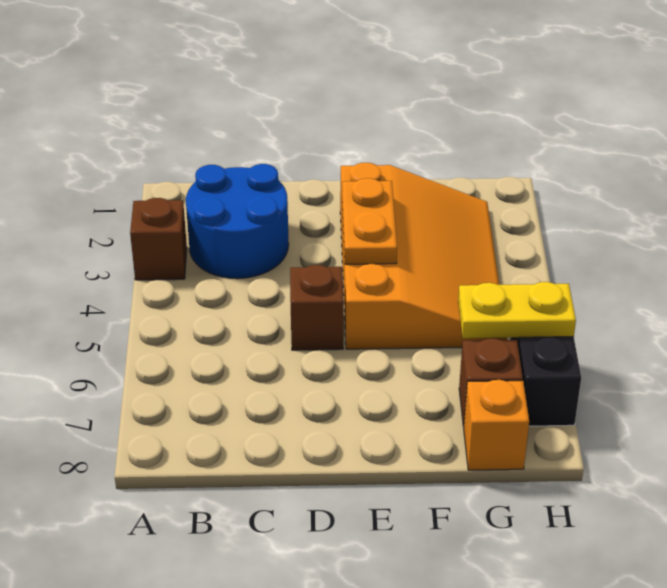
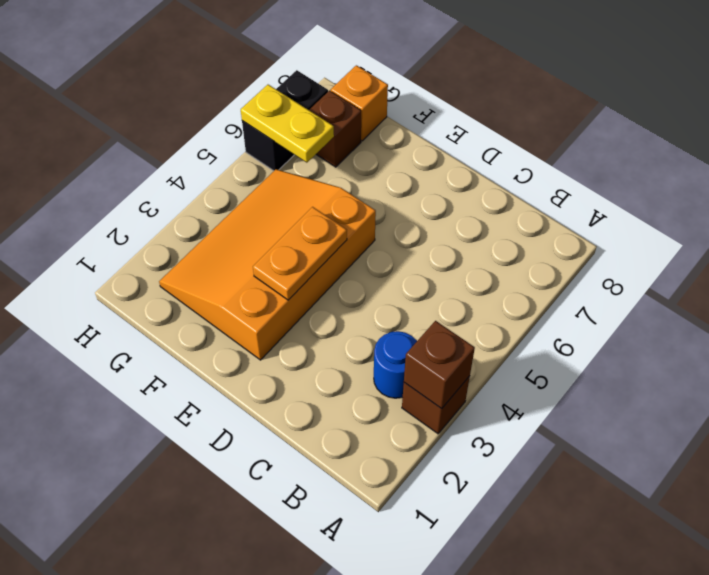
blue round brick B2:C3 level 1 -> blue round brick B3 level 1
brown brick D5 level 1 -> brown brick A3 level 2

